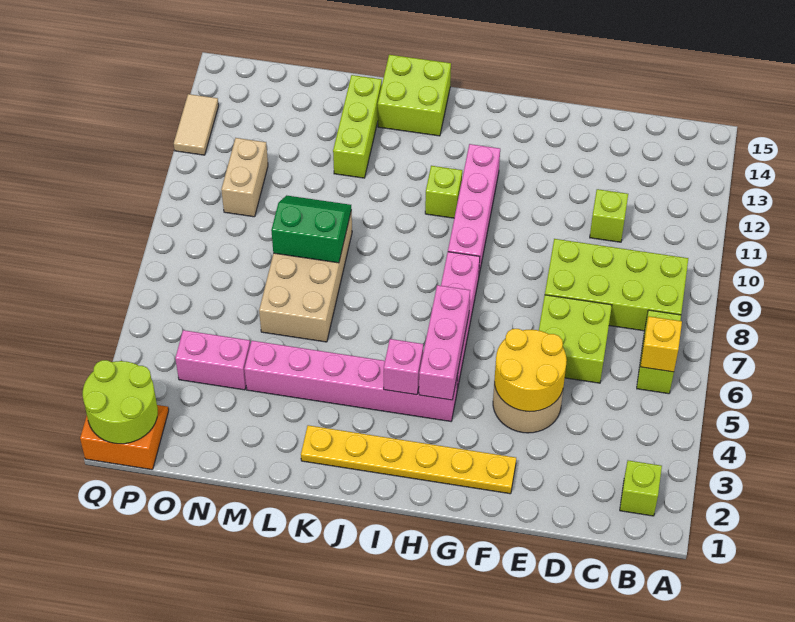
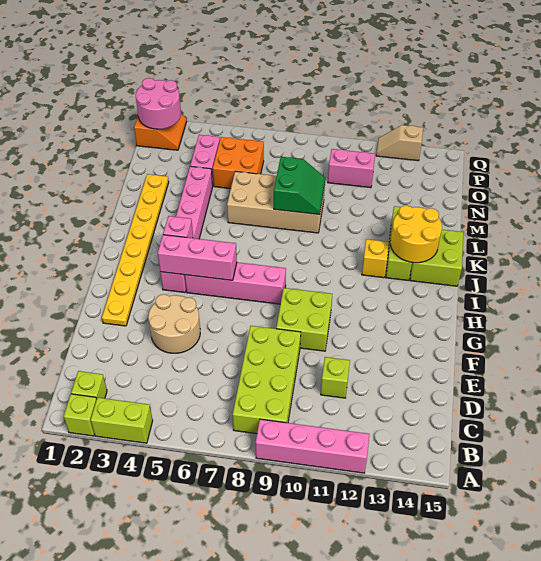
lime brick B6:B7 level 1 -> lime brick A3:A4 level 1
yellow brick B6 level 2 -> yellow brick J12 level 1
lime brick D6:E7 level 1 -> lime brick F9:G10 level 1
yellow round brick E4:F5 level 2 -> yellow round brick J13:K14 level 2
yellow plate F2:K2 level 1 -> yellow plate F2:M2 level 1
pink brick H9:H12 level 1 -> pink brick A9:A12 level 1
lime brick I11 level 1 -> lime brick A2 level 1
lime brick L12:L14 level 1 -> lime brick J13:L13 level 1
none -> orange brick N5:O6 level 1
tan brick O10:O11 level 1 -> pink brick O10:O11 level 1
lime round brick P1:Q2 level 2 -> pink round brick P1:Q2 level 2
tan tile Q12:Q13 level 1 -> tan slope Q12:Q13 level 1 top 13

